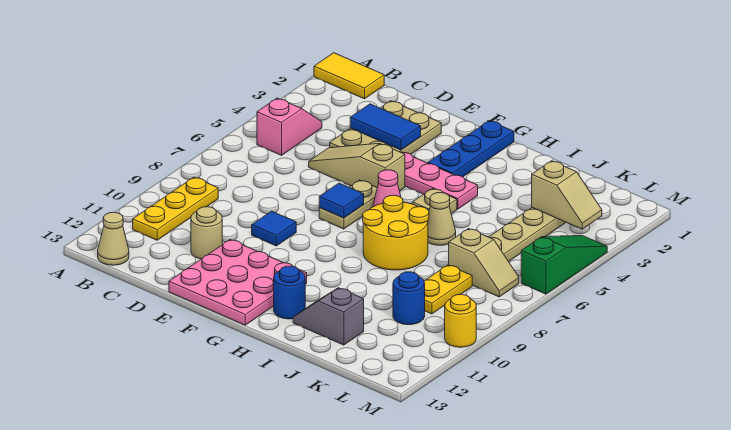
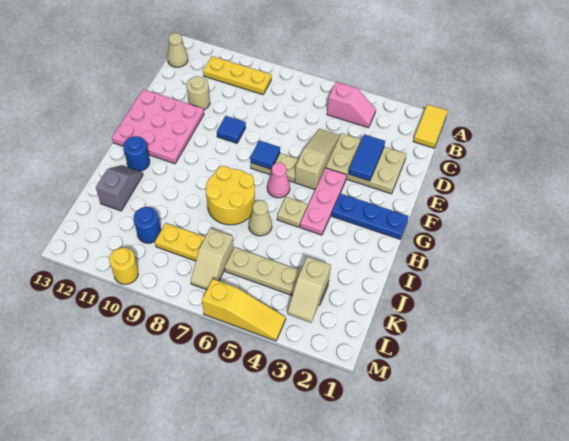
green slope M4:M6 level 1 top 6 -> yellow slope M4:M6 level 1 top 6

